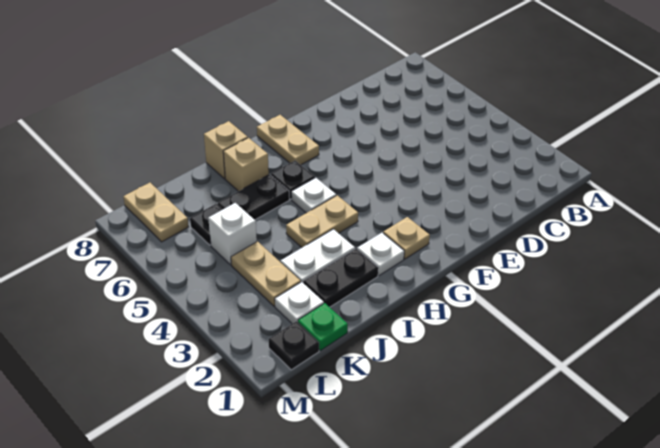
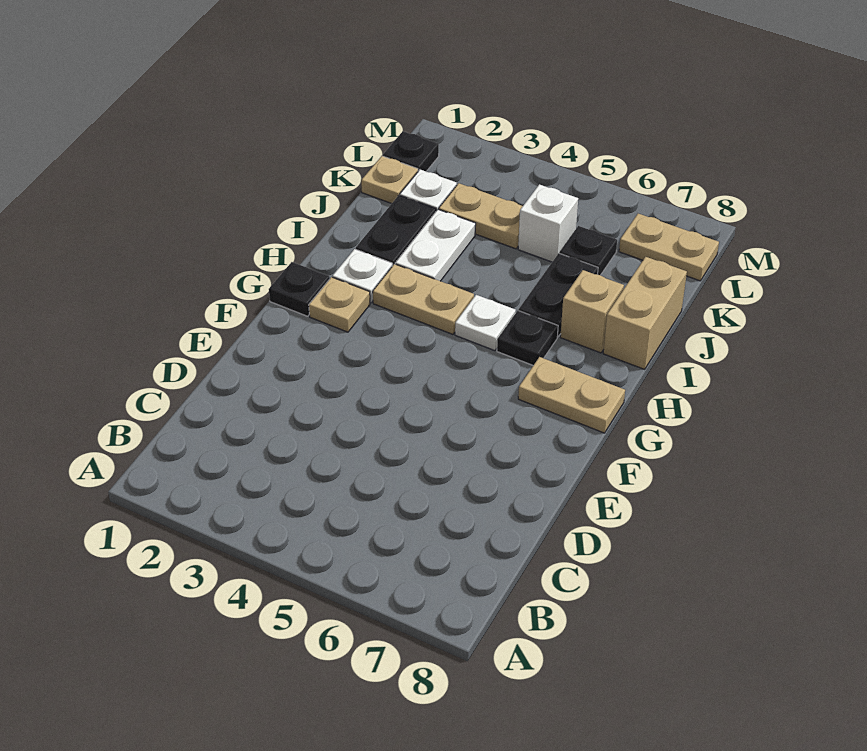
none -> black plate G1 level 1
tan plate H4:I4 level 1 -> tan plate H3:H4 level 1
tan brick I8 level 1 -> tan brick I8:J8 level 1
green plate K1 level 1 -> tan plate K1 level 1

